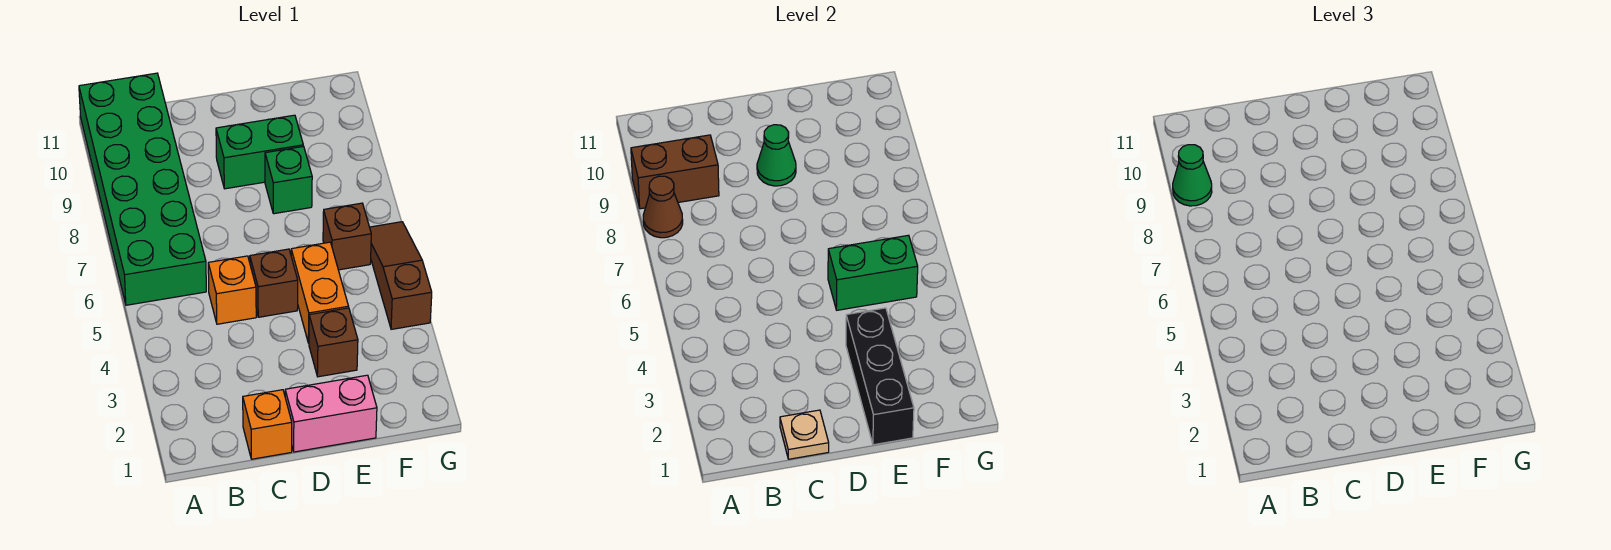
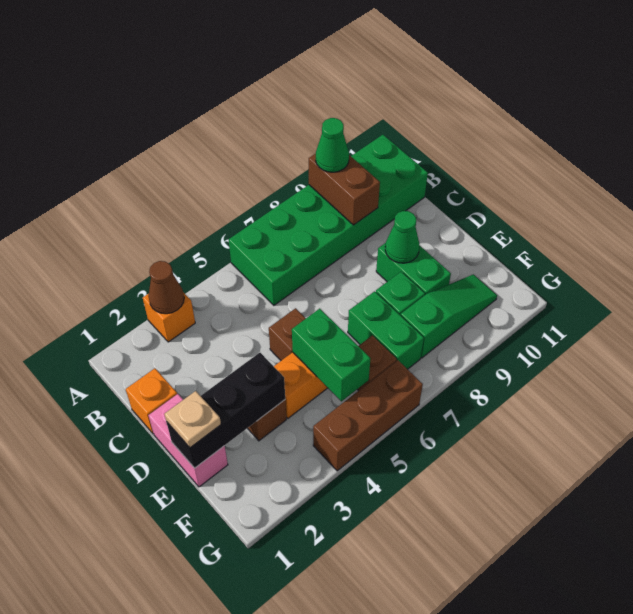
brown cone A8 level 2 -> brown cone A3 level 2
tan plate C1 level 2 -> tan plate E1 level 3
orange brick C5 level 1 -> orange brick A3 level 1
none -> green brick E7:F7 level 1
none -> green slope F8:F10 level 1 top 8
brown slope G4:G6 level 1 top 4 -> brown brick G4:G6 level 1

